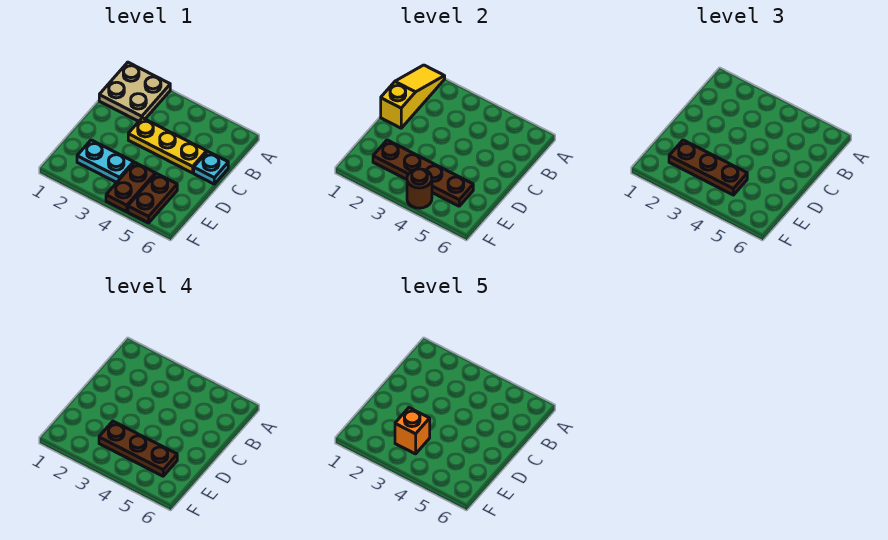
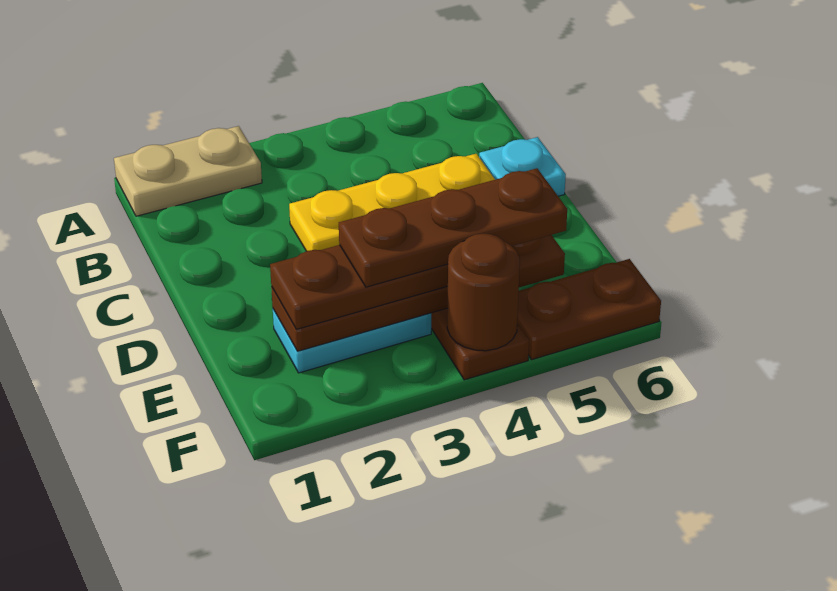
tan plate A1:B2 level 1 -> tan plate A1:A2 level 1
yellow slope A1:C1 level 2 top C -> none
orange brick E3 level 5 -> none
brown plate E5:F5 level 1 -> brown plate F5:F6 level 1

